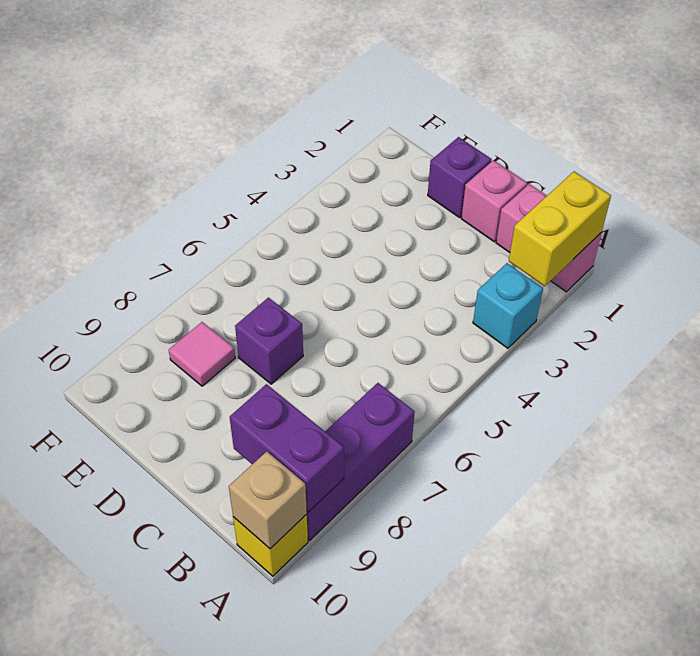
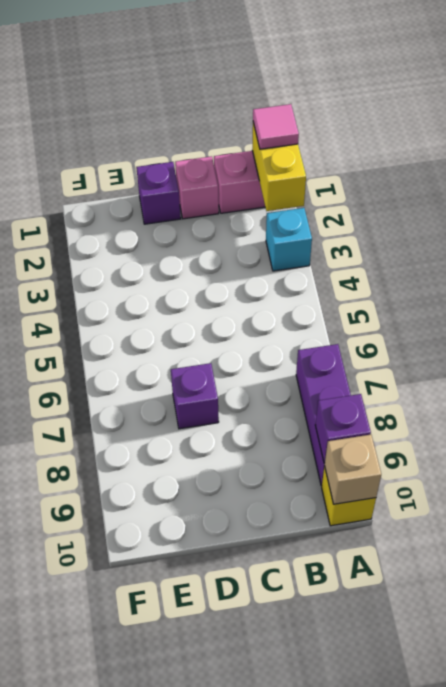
purple brick A9:B9 level 2 -> purple brick A9 level 2
pink tile E8 level 1 -> pink tile A1 level 3

